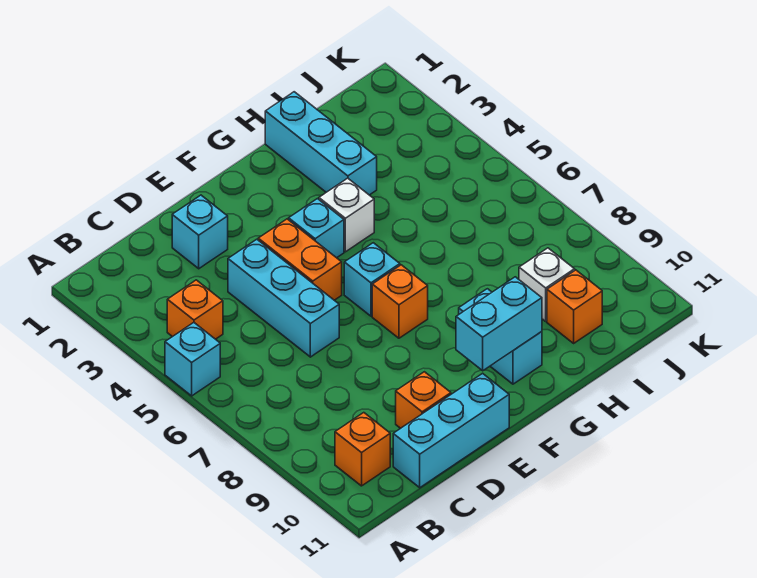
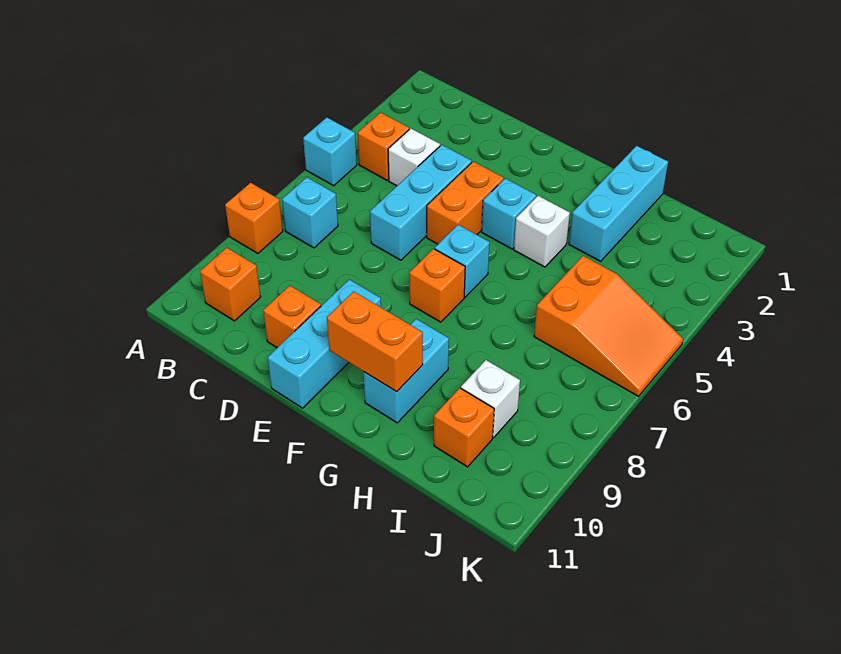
none -> orange brick A8 level 1
none -> white brick C4 level 1
cyan brick C11:E11 level 1 -> cyan brick E9:E11 level 1
cyan brick D2 level 1 -> cyan brick B7 level 1
cyan brick F10:G10 level 2 -> orange brick F10:G10 level 2
none -> orange slope I5:K6 level 1 top I

